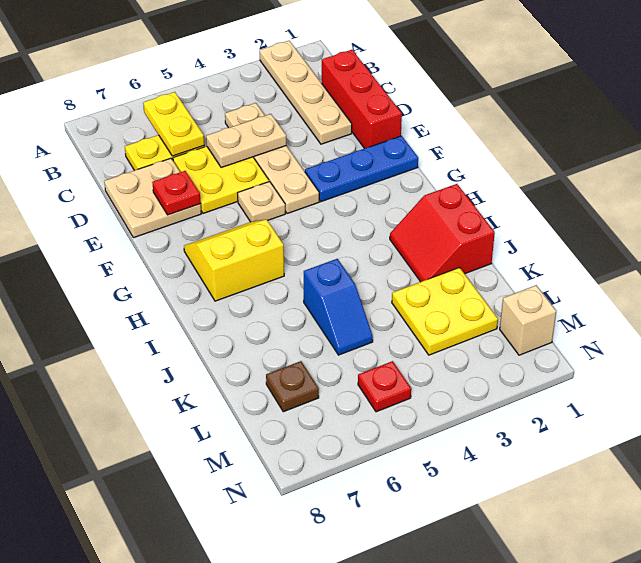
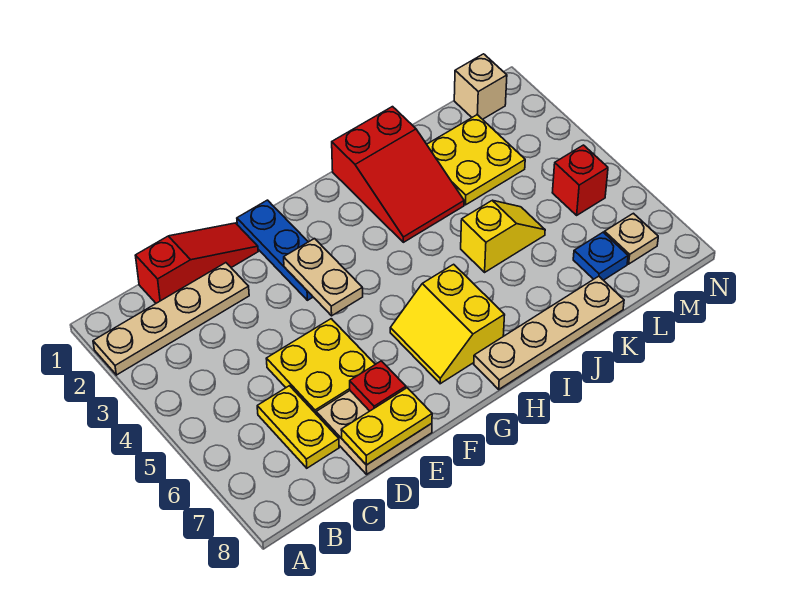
yellow plate B6:C6 level 2 -> yellow plate D8:E8 level 2
red brick C1:E1 level 1 -> red slope C1:E1 level 1 top C
tan plate C4:F4 level 1 -> tan plate H8:K8 level 1
tan plate D4:D5 level 2 -> tan plate F3:F4 level 2
tan plate F5 level 1 -> tan plate M7 level 1
red slope I1:J2 level 1 top 1 -> red slope I1:J3 level 1 top 1
blue slope J5:K5 level 1 top J -> yellow slope J5:K5 level 1 top J
brown plate L7 level 1 -> blue plate L7 level 1
red plate M5 level 1 -> red brick M5 level 1

